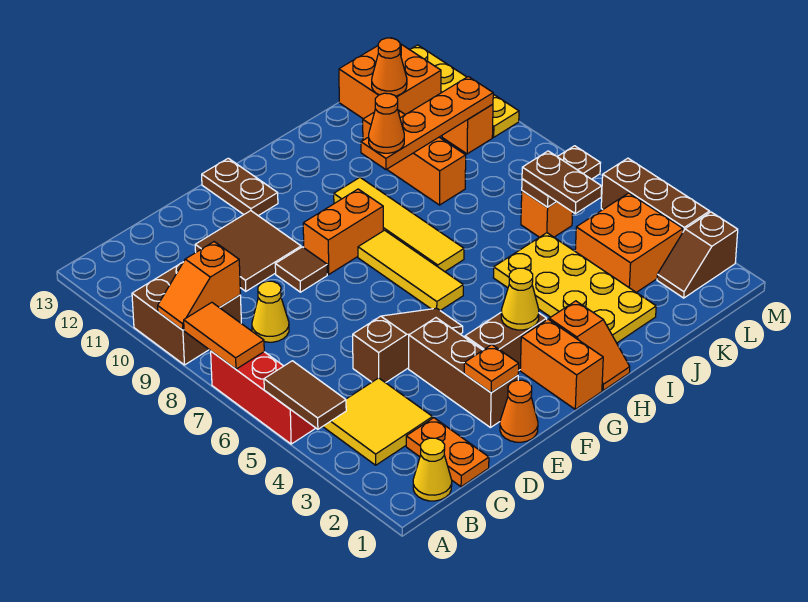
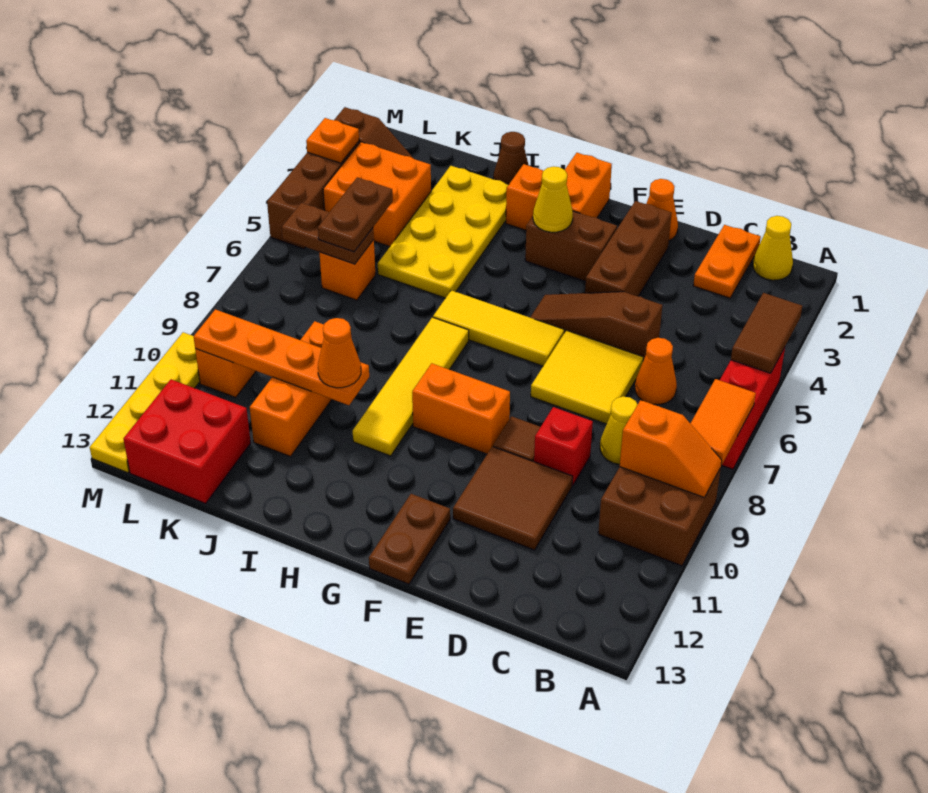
yellow tile B3:C4 level 1 -> yellow tile D6:E7 level 1
none -> red brick D9 level 1
orange plate E2 level 2 -> orange plate M3 level 2
yellow tile G6:G8 level 1 -> yellow tile F6:H6 level 1
none -> brown cone I1 level 1
orange brick K12:L13 level 1 -> red brick K12:L13 level 1
orange cone K12 level 2 -> orange cone C6 level 1

